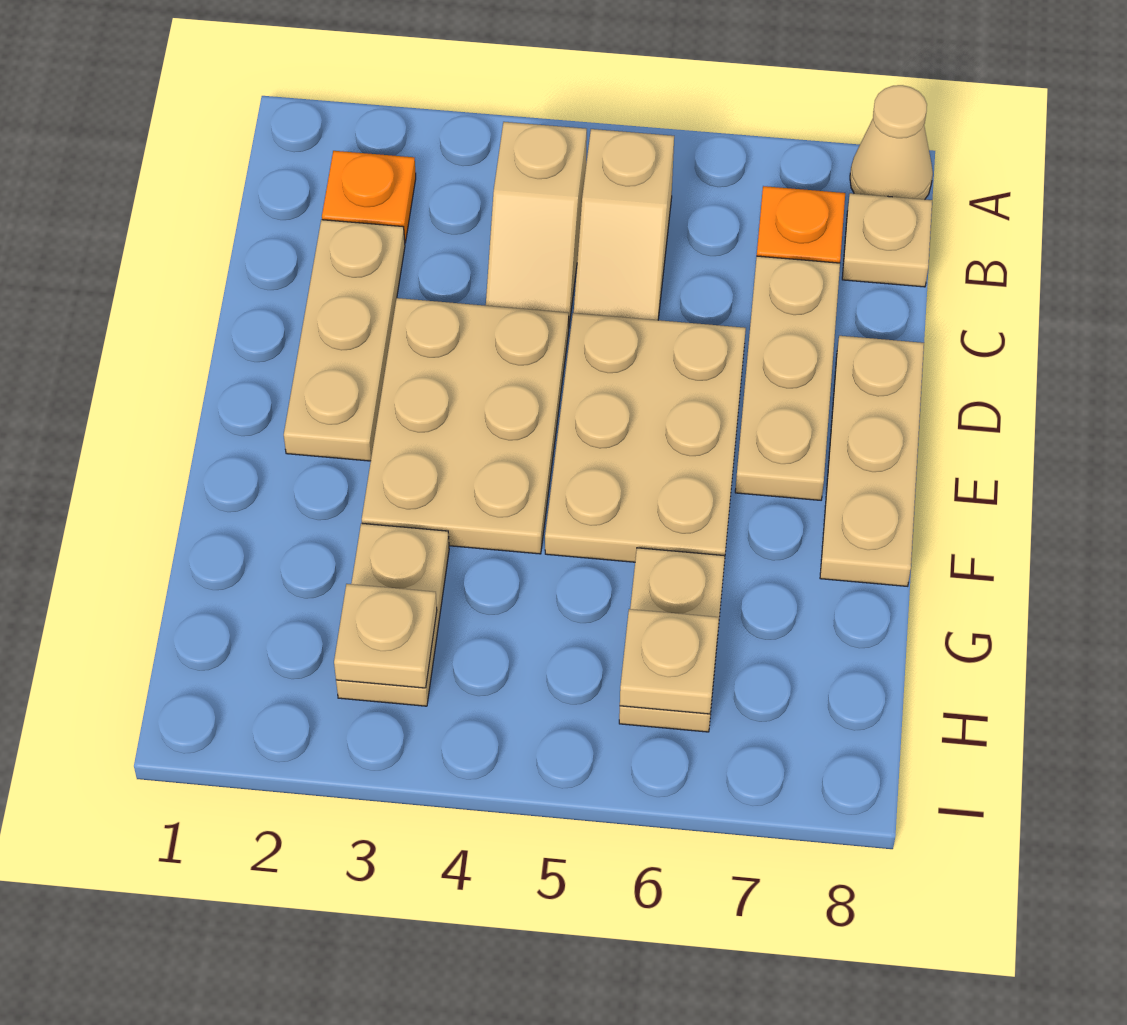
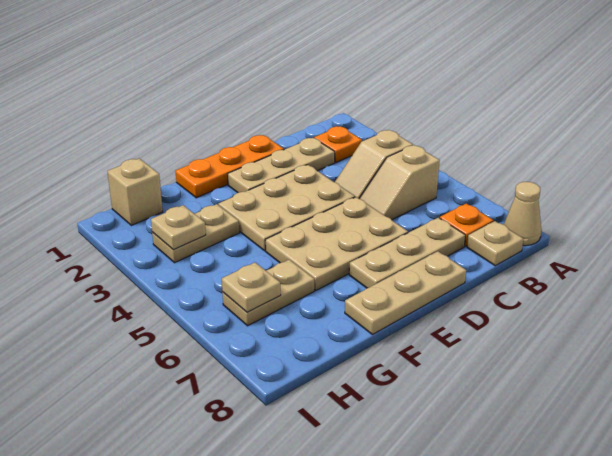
none -> orange plate D1:F1 level 1
none -> tan brick H1 level 1

